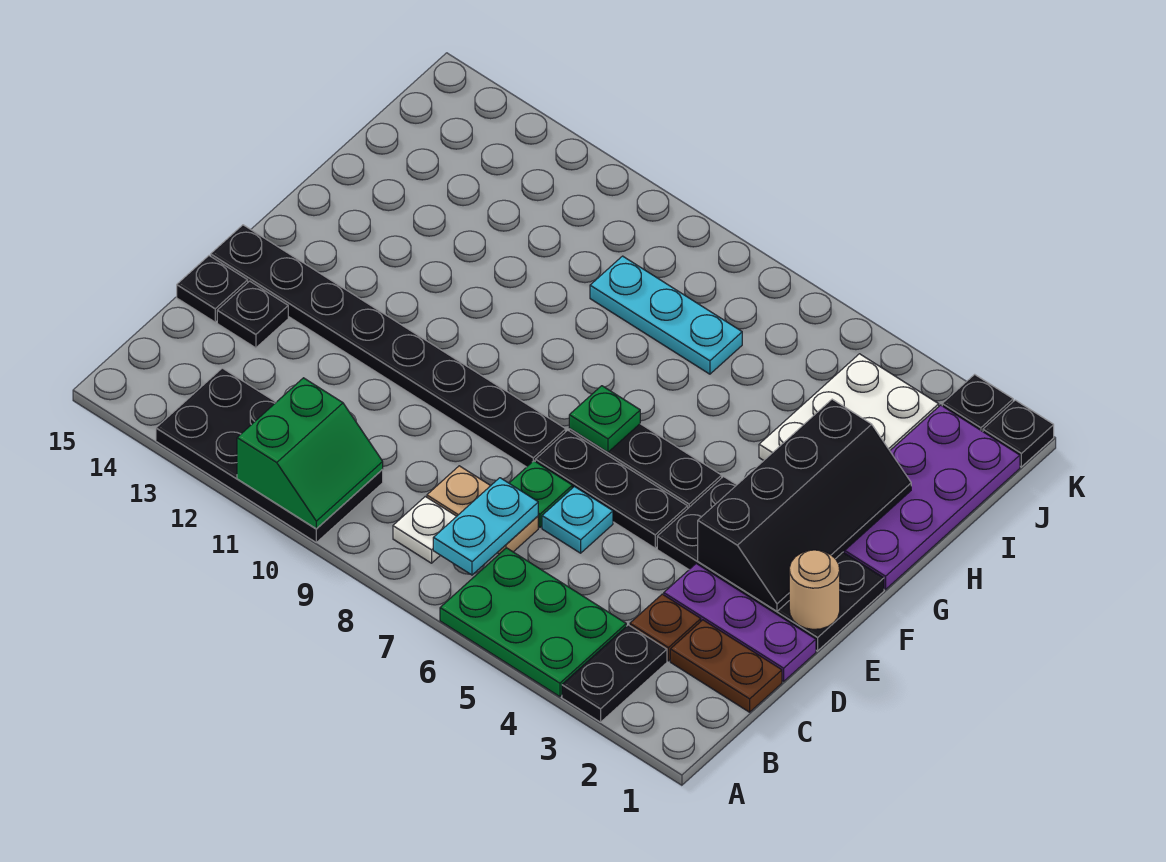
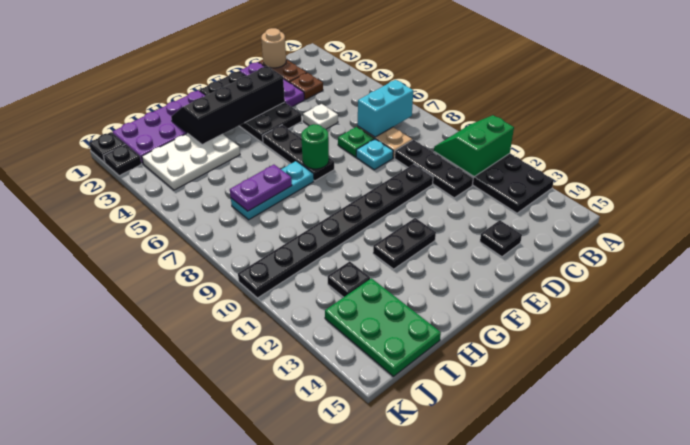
black plate A3:B3 level 1 -> black plate F12:G12 level 1
green plate A4:B6 level 1 -> green plate I13:J15 level 1
cyan plate B7:C7 level 2 -> cyan brick B7:C7 level 2
white plate B8 level 1 -> white plate D5 level 1
cyan plate D6 level 1 -> cyan plate D8 level 1
black plate D15 level 1 -> black plate I12 level 1
tan round brick E1 level 2 -> tan round brick C1 level 2
black plate E5:E7 level 1 -> black plate C9:C11 level 1
black plate E8:E15 level 1 -> black plate D10:K10 level 1
green plate F7 level 2 -> green round brick F7 level 2
none -> purple plate H7:I7 level 2
cyan plate I7:I9 level 1 -> cyan plate G7:I7 level 1

